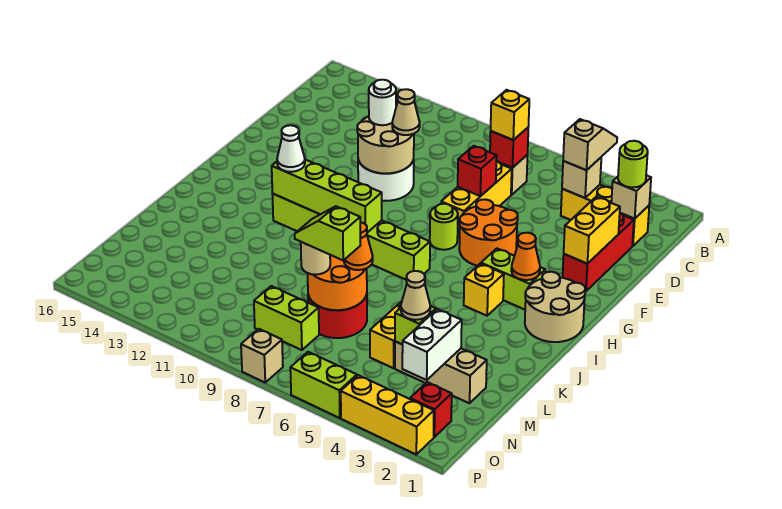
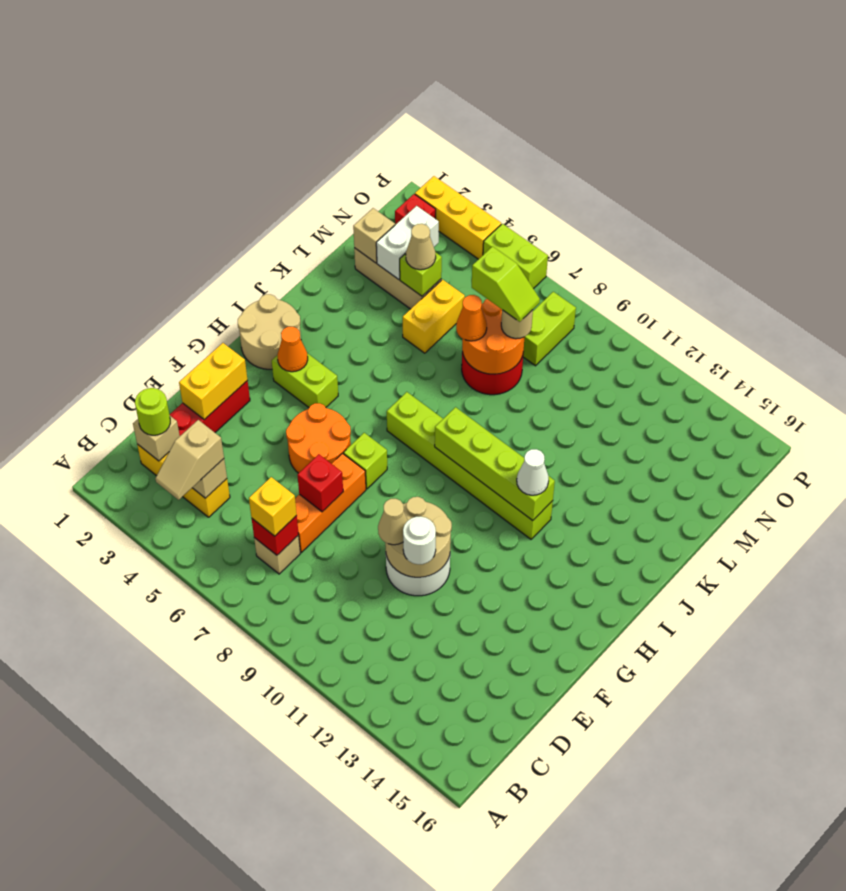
yellow brick D7:F7 level 1 -> orange brick D7:F7 level 1
lime round brick G7 level 1 -> lime brick G7 level 1
yellow brick I4 level 1 -> none
lime brick N8:N9 level 1 -> lime brick N8:O8 level 1
tan brick P8 level 1 -> tan brick M2 level 2

